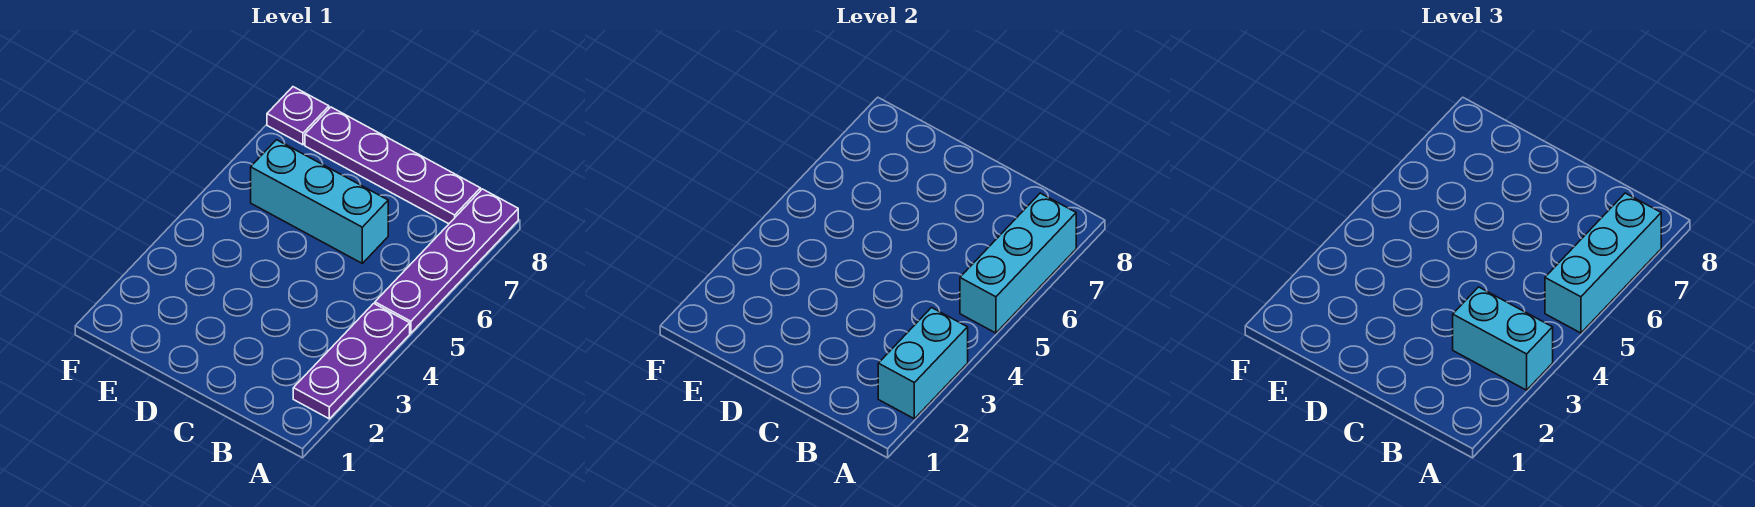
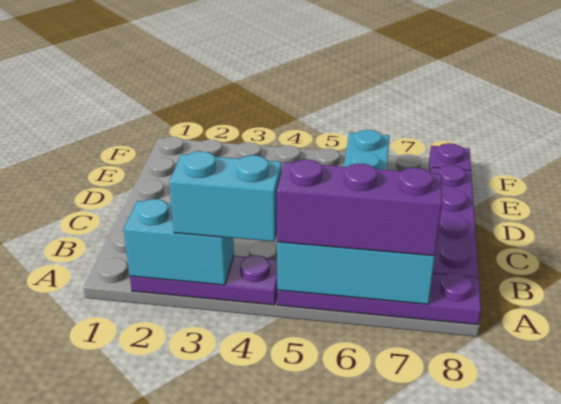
cyan brick A3:B3 level 3 -> cyan brick A3:A4 level 3
cyan brick A5:A7 level 3 -> purple brick A5:A7 level 3

